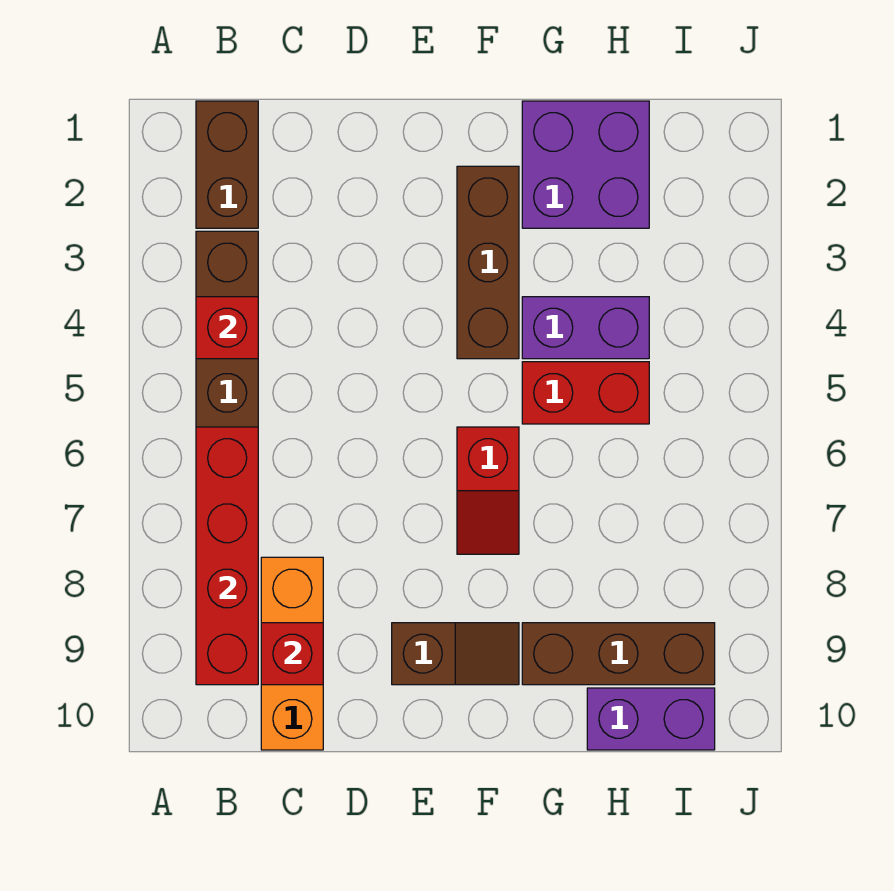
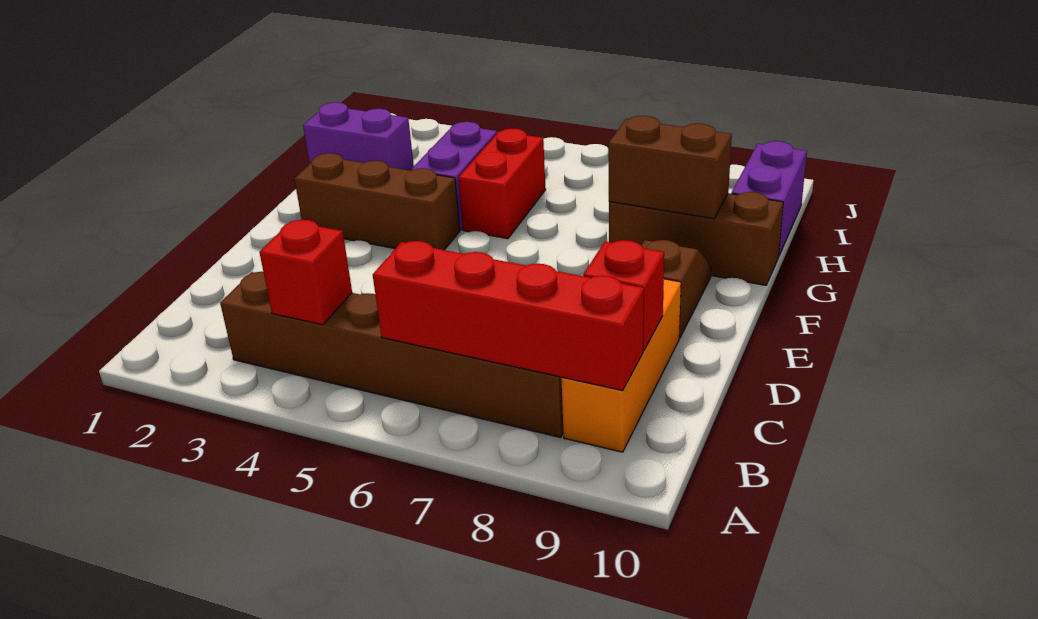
brown brick B1:B2 level 1 -> brown brick G8:G9 level 2
orange brick C8:C10 level 1 -> orange brick B9:D9 level 1
red slope F6:F7 level 1 top 6 -> none
purple brick G1:H2 level 1 -> purple brick H1:H2 level 1
brown brick G9:I9 level 1 -> brown brick G8:G10 level 1

